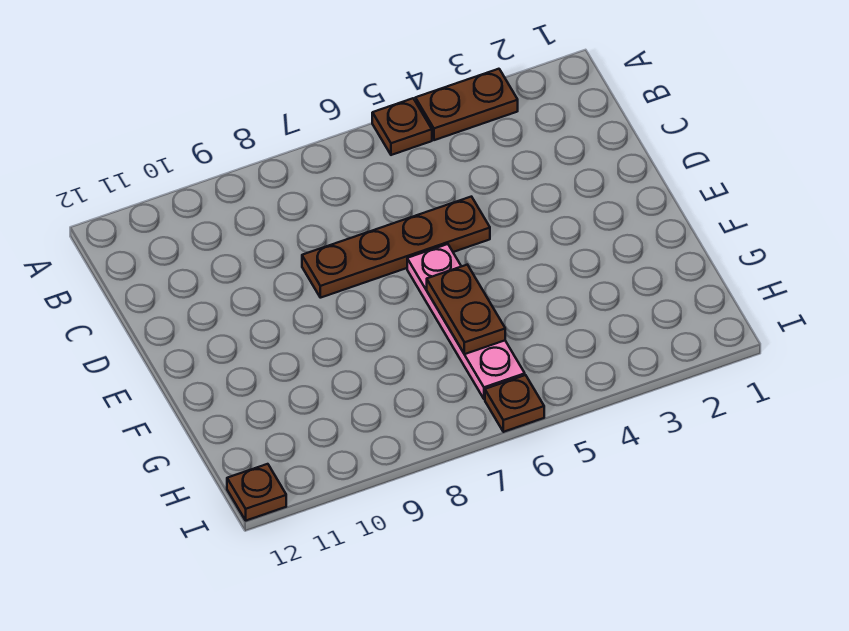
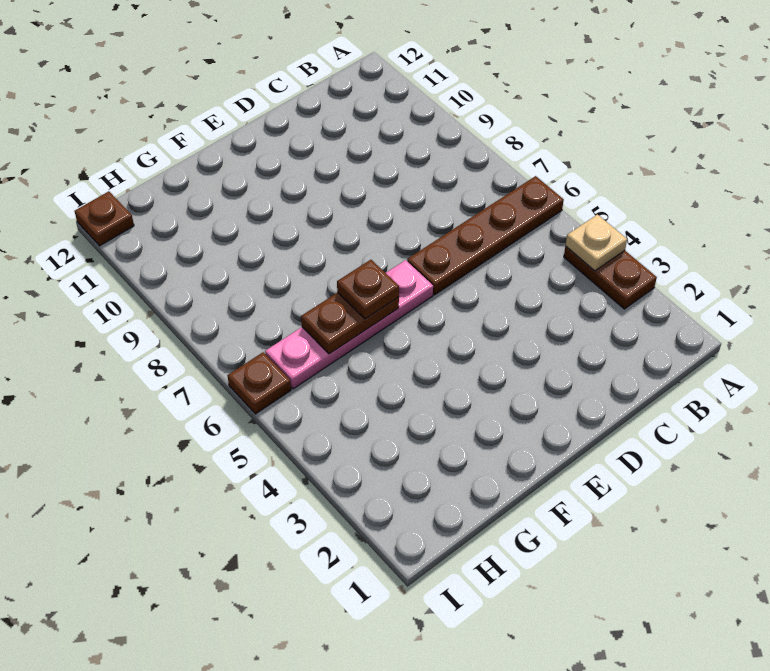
none -> tan plate A4 level 2
brown plate A5 level 1 -> brown plate F6 level 3
brown plate D5:D8 level 1 -> brown plate A6:D6 level 1

